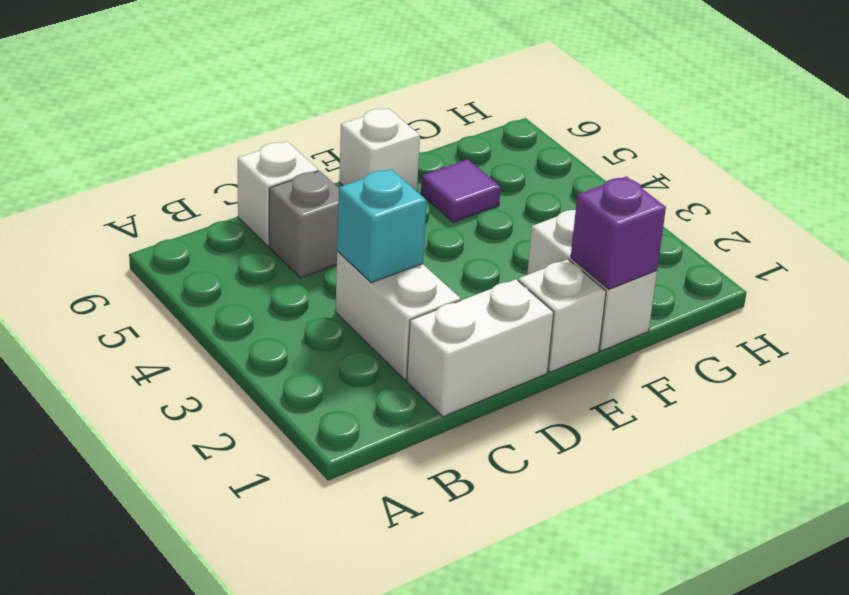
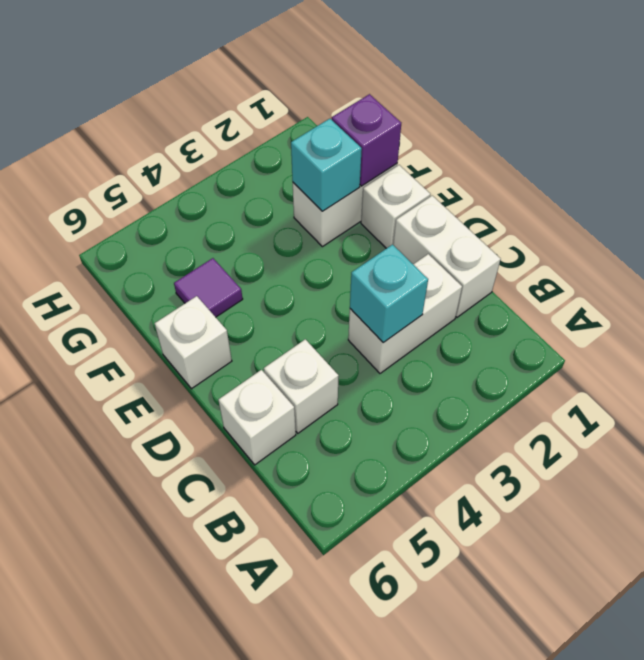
grey brick C5 level 1 -> white brick C5 level 1
none -> cyan brick F2 level 2

